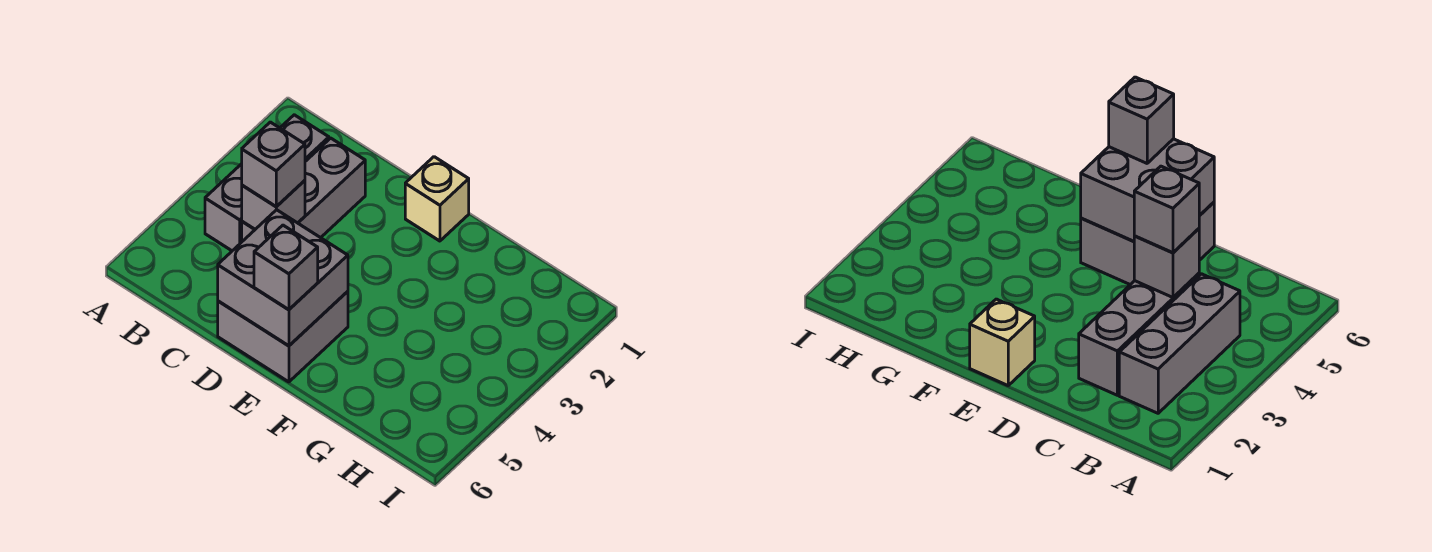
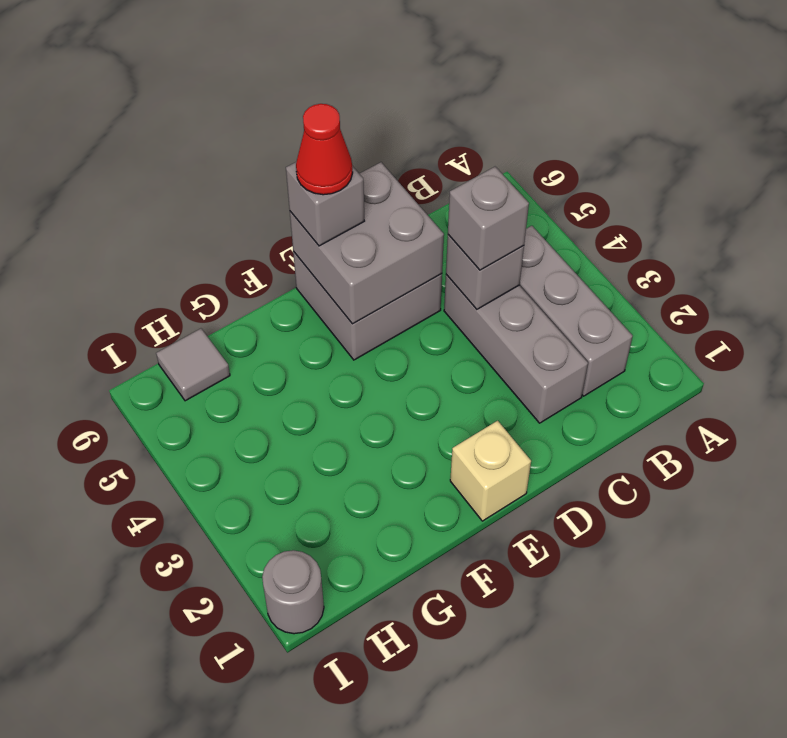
none -> red cone E6 level 4
none -> grey tile H6 level 1
none -> grey round brick I1 level 1

